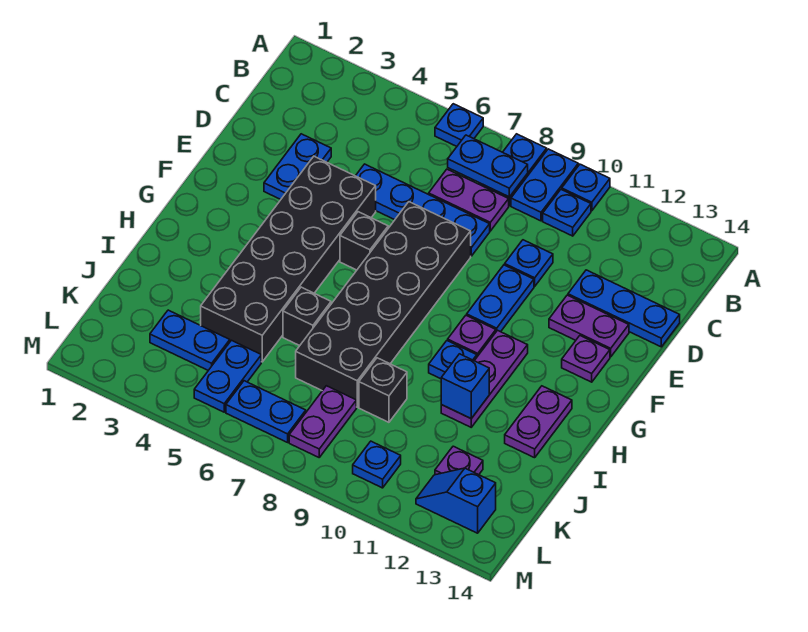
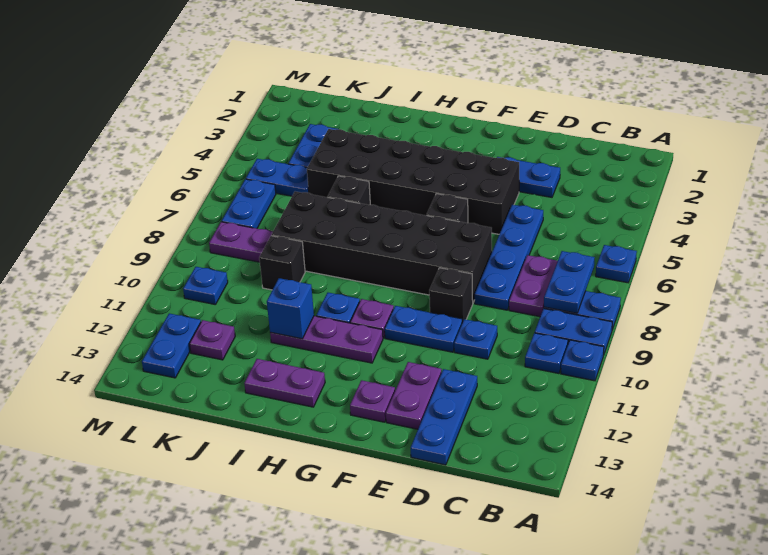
none -> black brick E9 level 1
blue slope L12:L13 level 1 top 13 -> blue plate L12:L13 level 1

